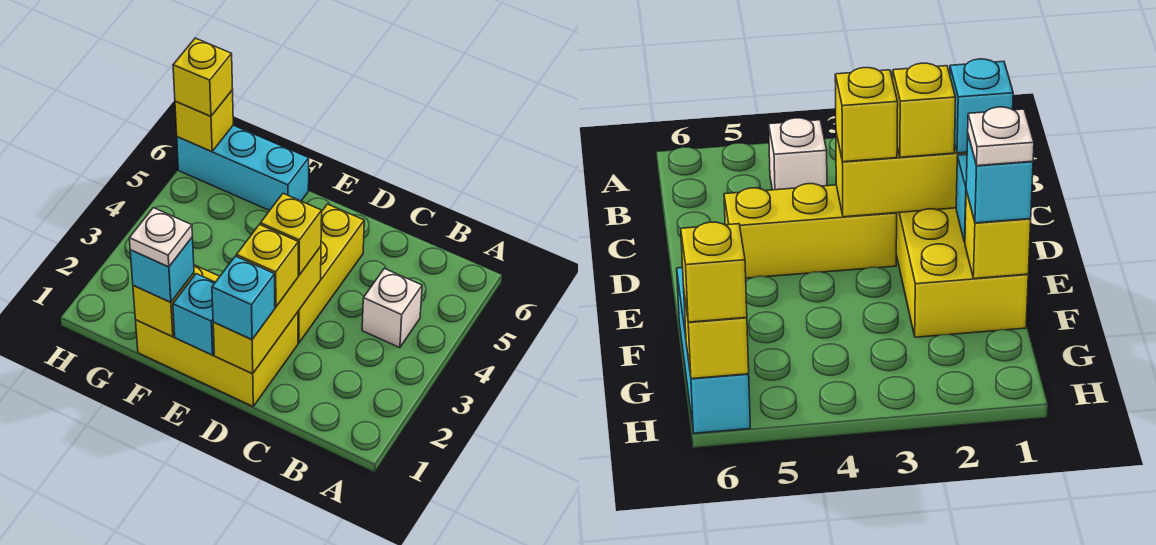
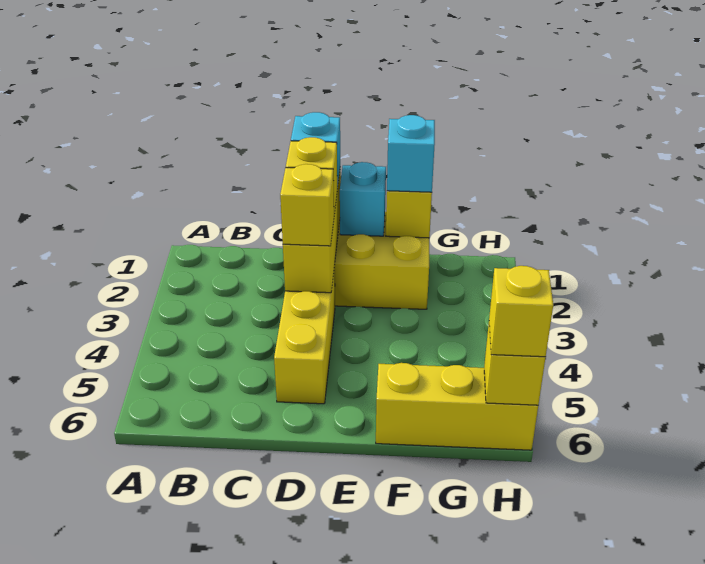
white brick B4 level 1 -> none
white plate F1 level 4 -> none
cyan brick F6:H6 level 1 -> yellow brick F6:H6 level 1

